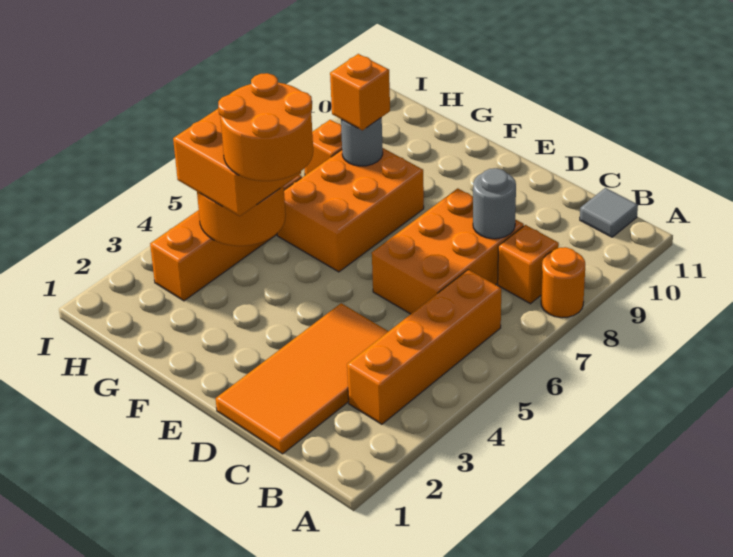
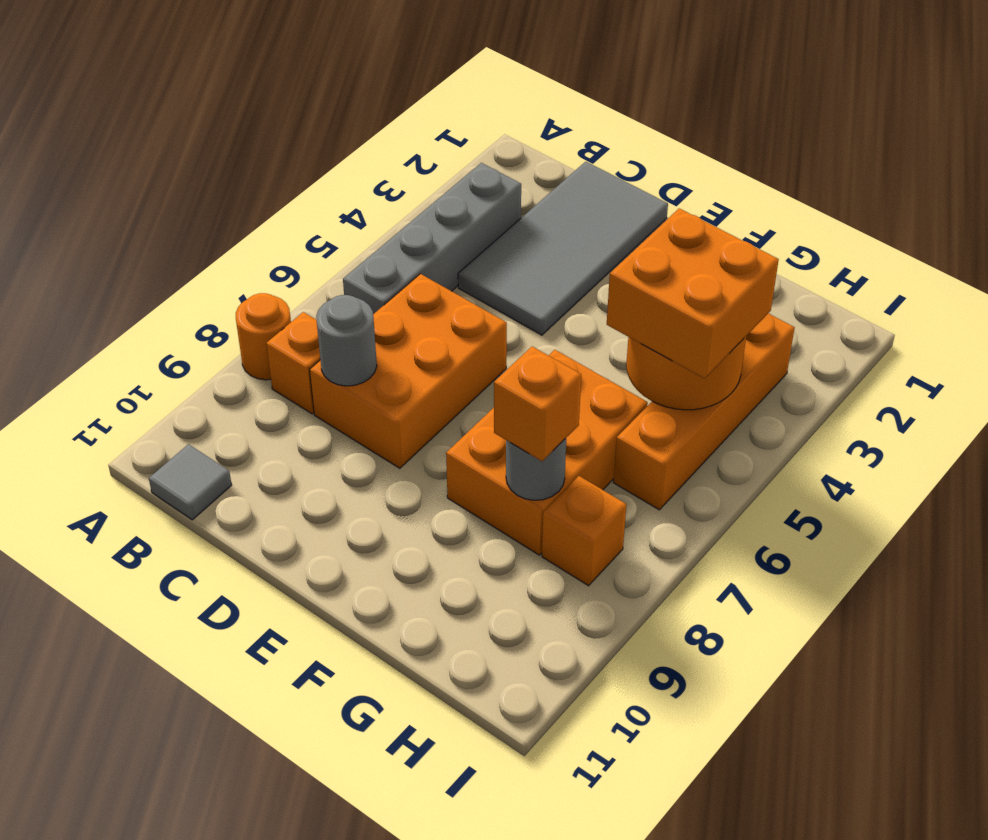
orange brick B3:B6 level 1 -> grey brick B3:B6 level 1
orange tile C1:D4 level 1 -> grey tile C1:D4 level 1
orange round brick F4:G5 level 4 -> none

